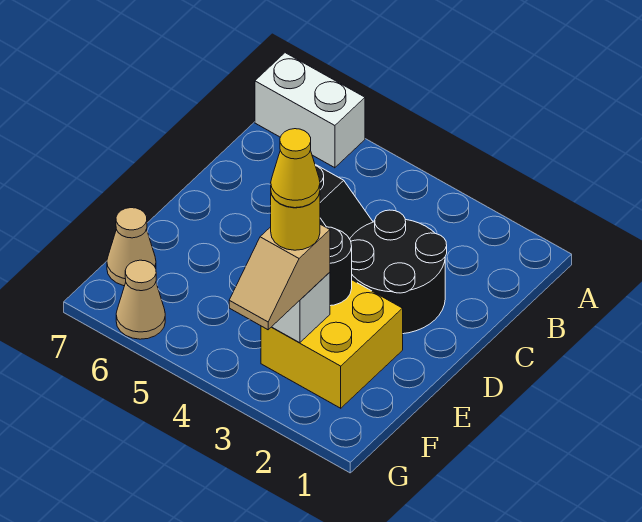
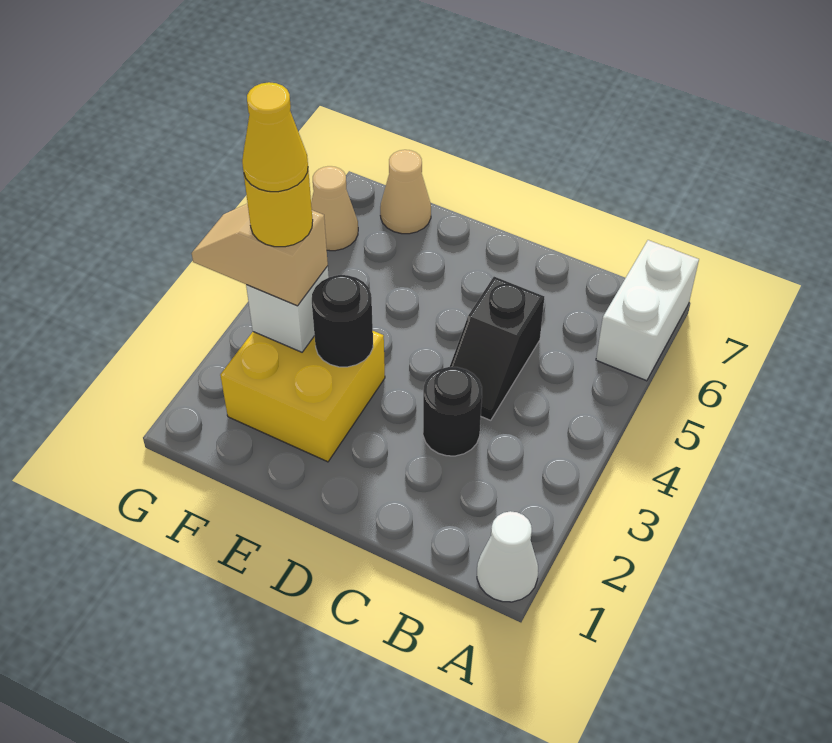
none -> white cone A1 level 1
black round brick C2:D3 level 1 -> black round brick C3 level 1

